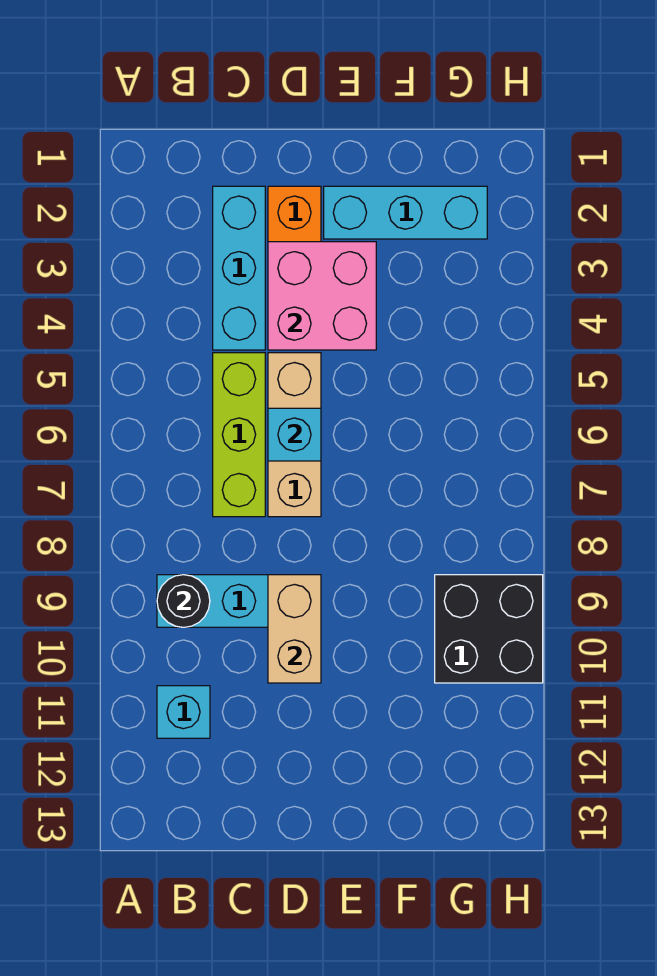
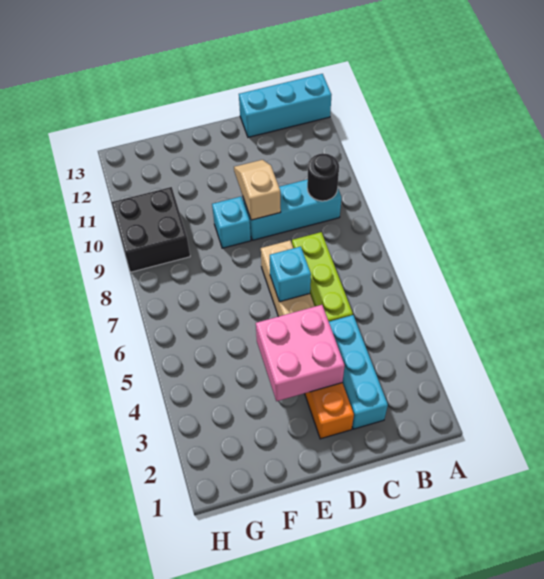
cyan brick B11 level 1 -> cyan brick E9 level 1
tan brick D9:D10 level 2 -> tan slope D9:D10 level 2 top 9
cyan brick E2:G2 level 1 -> cyan brick A13:C13 level 1

